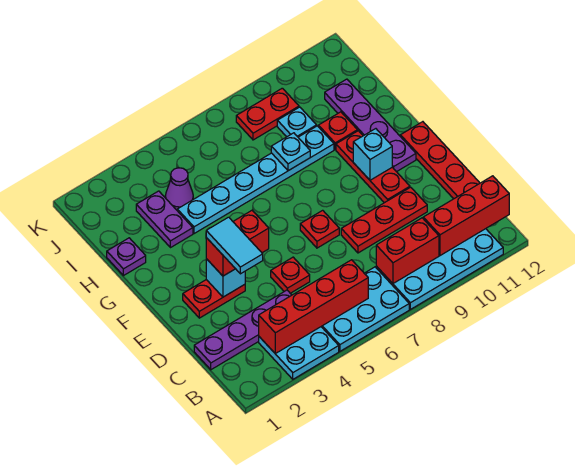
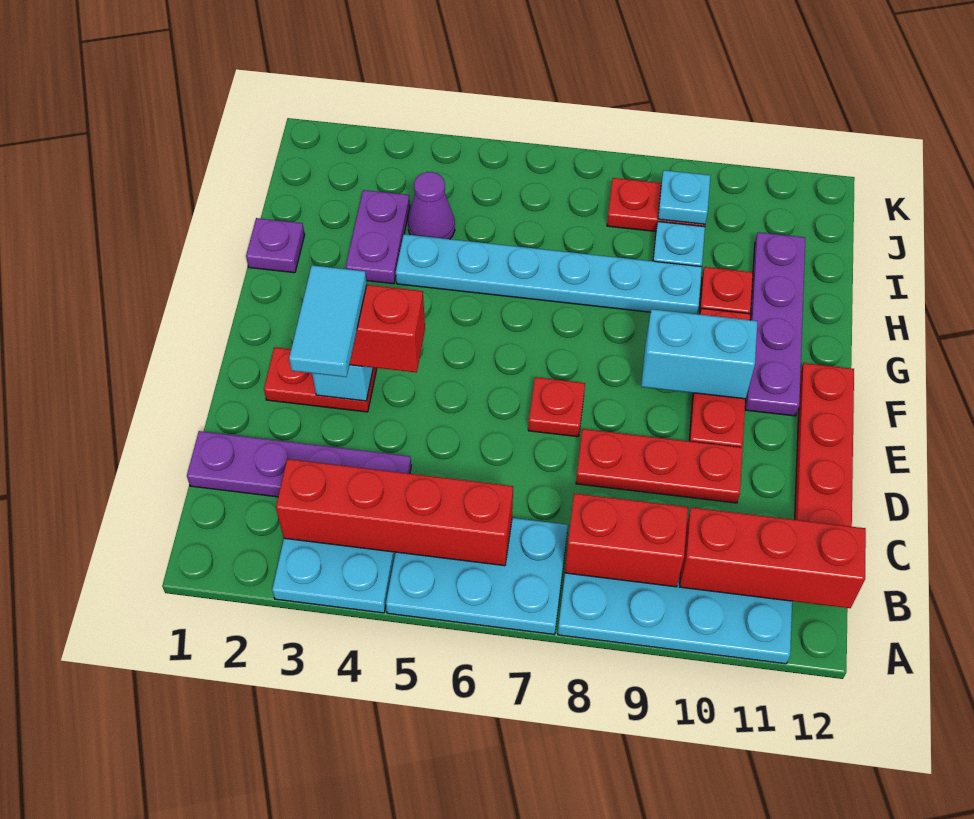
red plate D5 level 1 -> none
cyan brick F10 level 2 -> cyan brick F9:F10 level 2
cyan plate H8 level 2 -> cyan plate J9 level 2

